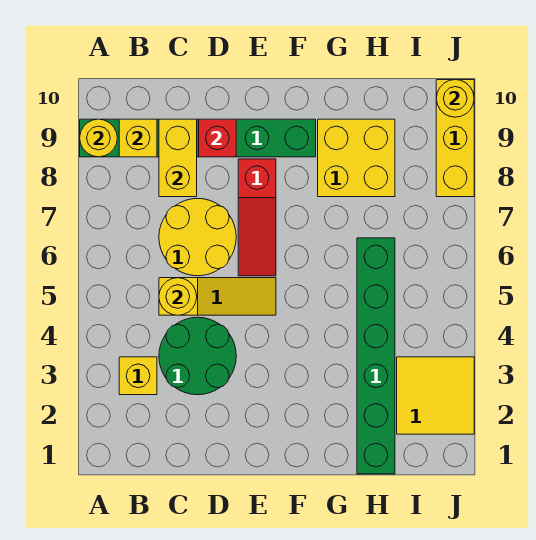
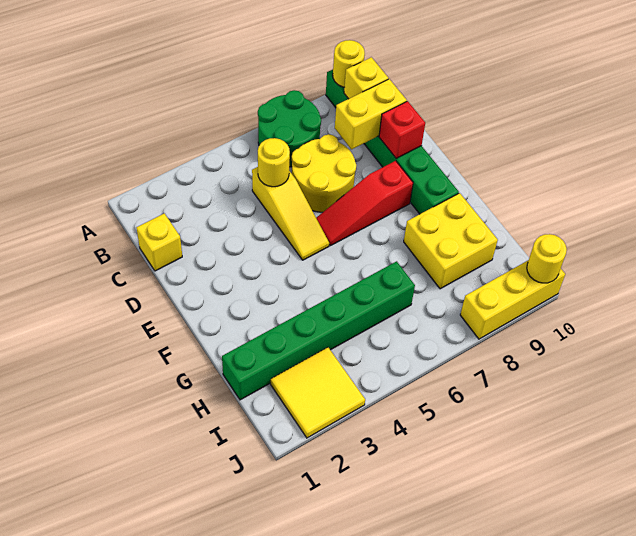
yellow brick B3 level 1 -> yellow brick C1 level 1
green round brick C3:D4 level 1 -> green round brick A6:B7 level 1

